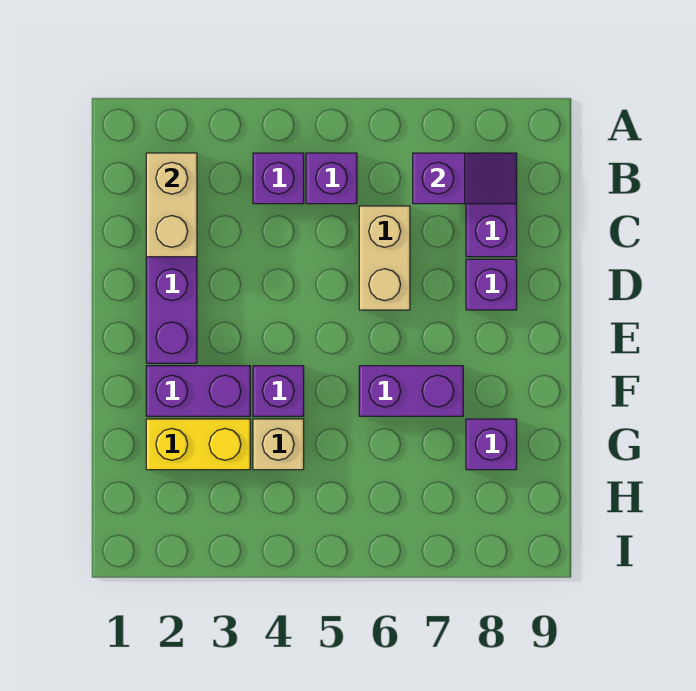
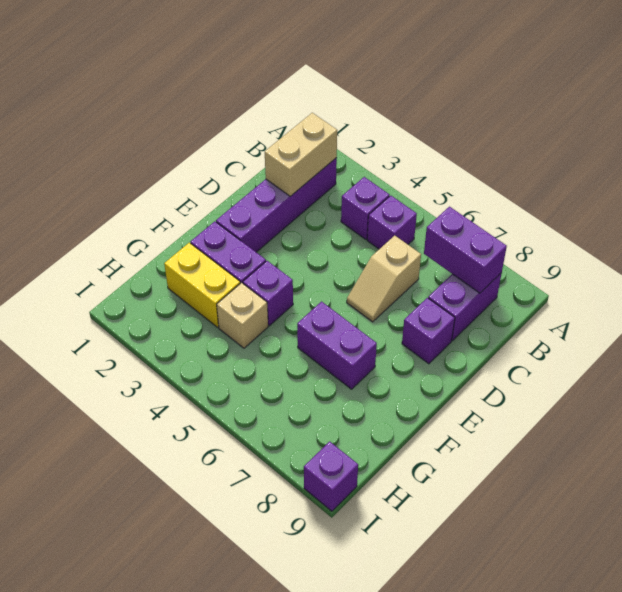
purple slope B7:B8 level 2 top 7 -> purple brick B7:B8 level 2
tan brick C6:D6 level 1 -> tan slope C6:D6 level 1 top C
purple brick G8 level 1 -> purple brick I9 level 1

